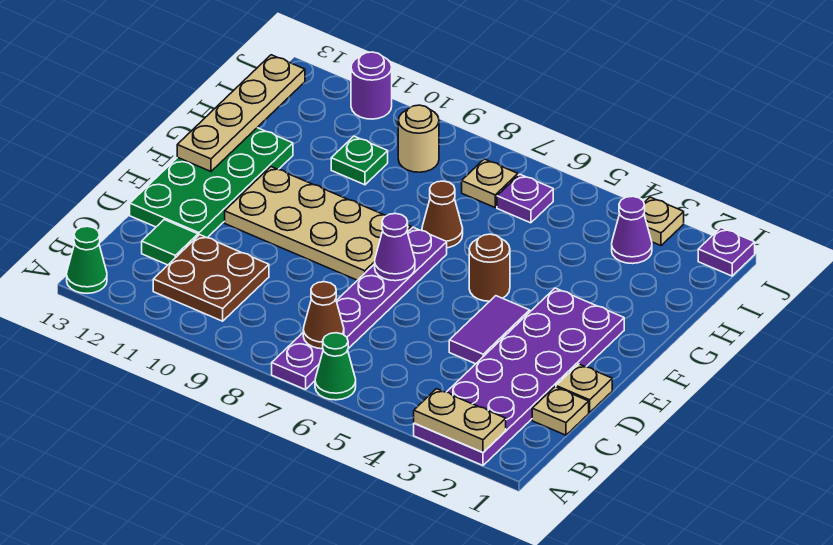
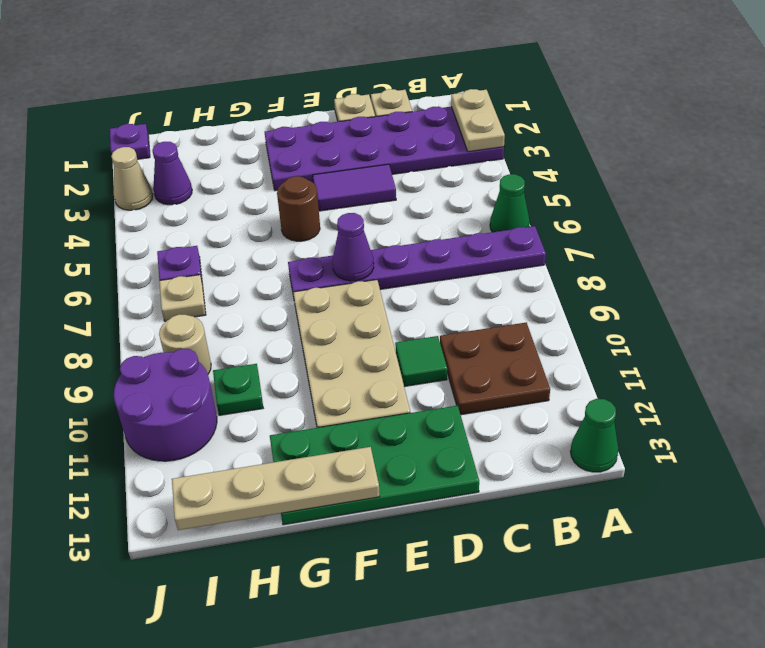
brown cone B7 level 2 -> none
green tile C12 level 1 -> green tile D10 level 1
brown cone G7 level 1 -> none
tan plate J3 level 1 -> tan cone J3 level 1
purple round brick J11 level 1 -> purple round brick I10:J11 level 1

